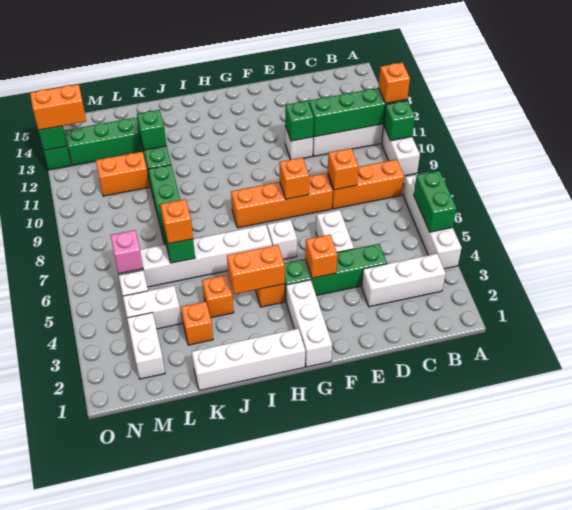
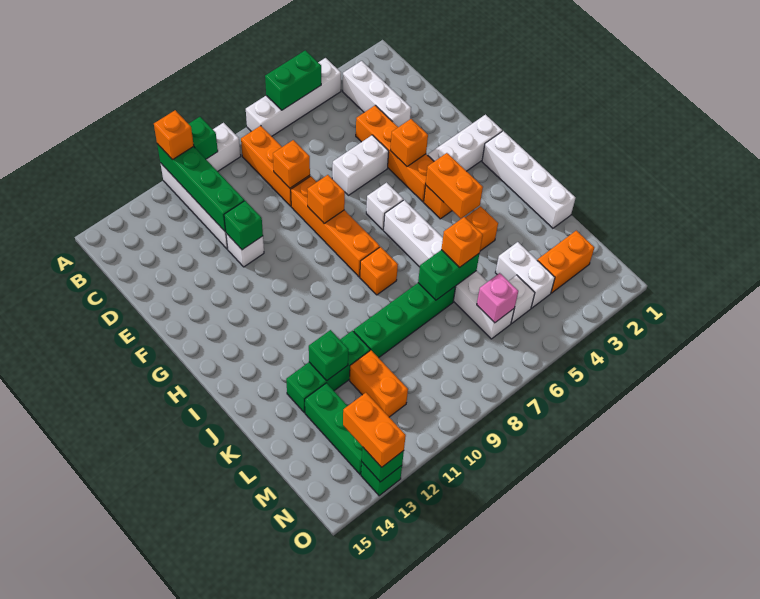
green brick D4:G4 level 1 -> orange brick D4:G4 level 1
orange brick K3 level 1 -> orange brick I8 level 1
white brick M2:M3 level 1 -> orange brick M2:M3 level 1

